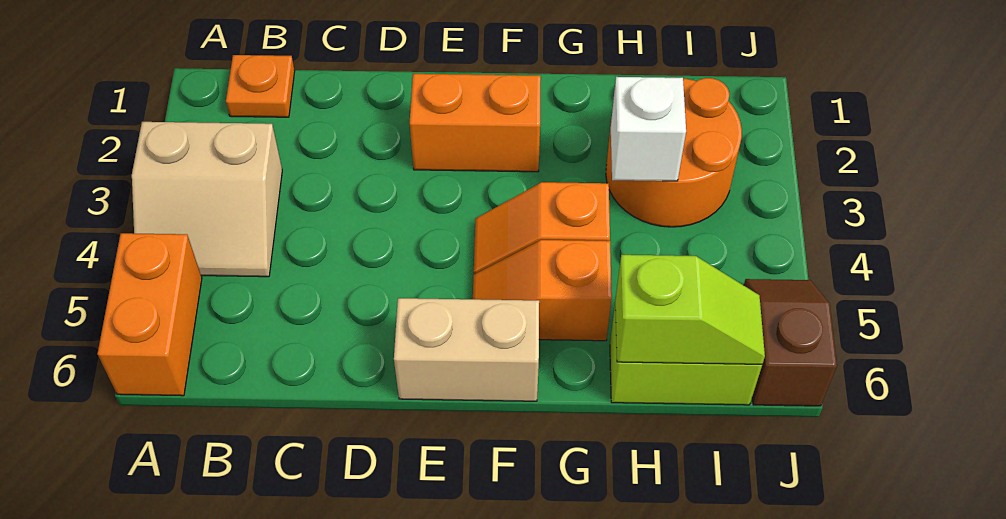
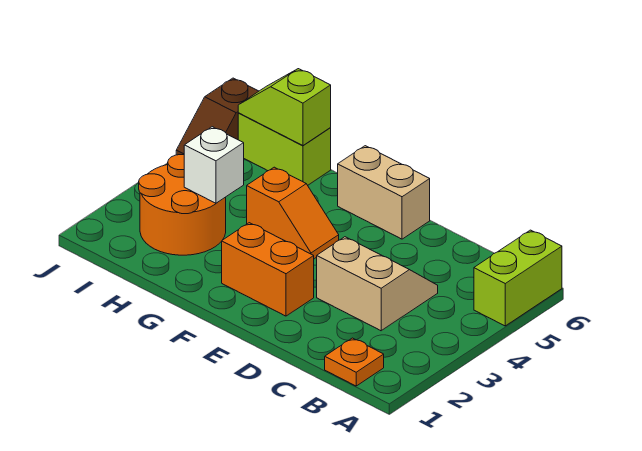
tan slope A3:B4 level 1 top 3 -> tan slope C3:D4 level 1 top 3
orange brick A5:A6 level 1 -> lime brick A5:A6 level 1
orange slope F5:G5 level 1 top G -> none

